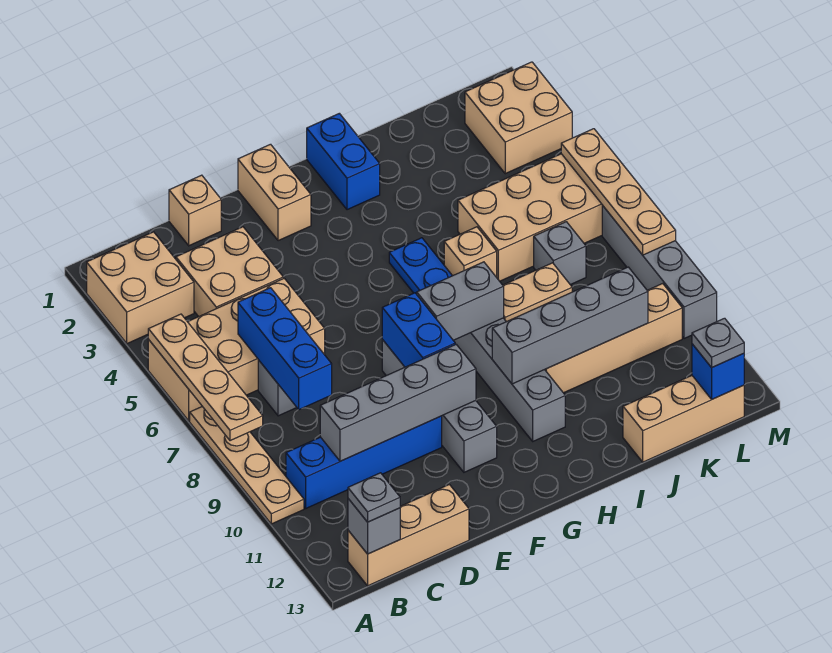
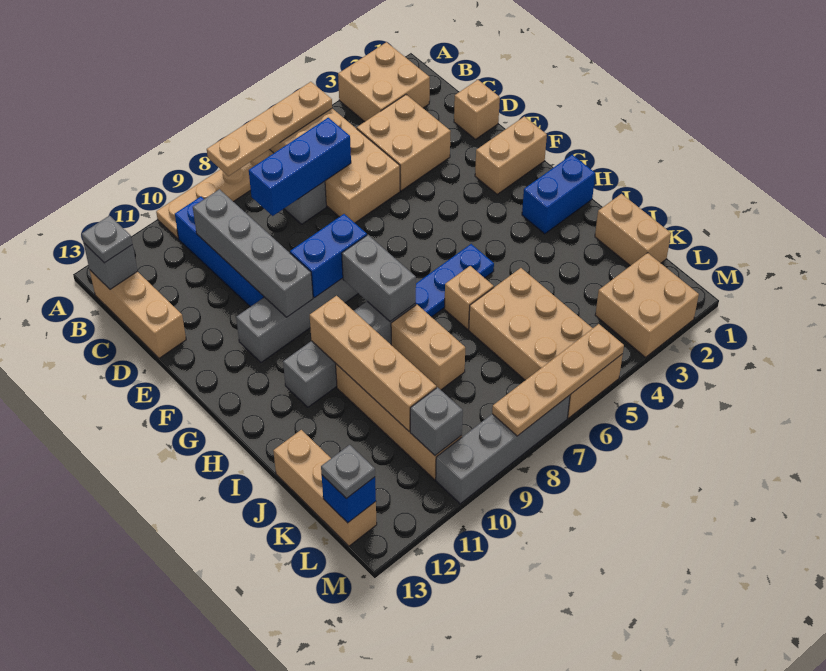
grey brick H10:K10 level 2 -> tan brick H10:K10 level 2
none -> tan brick J1:K1 level 1
grey brick K7 level 1 -> grey brick L10 level 2

